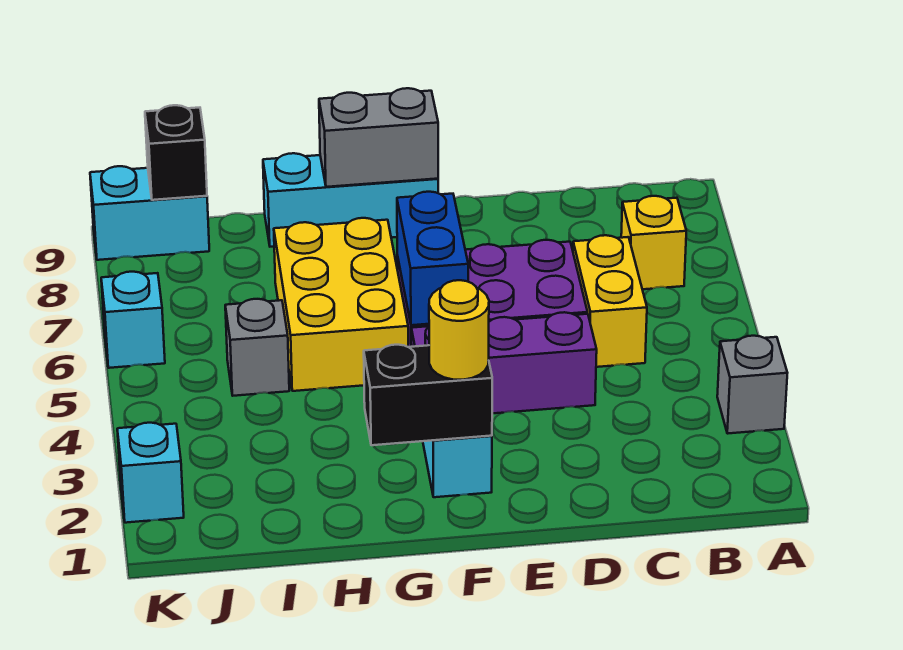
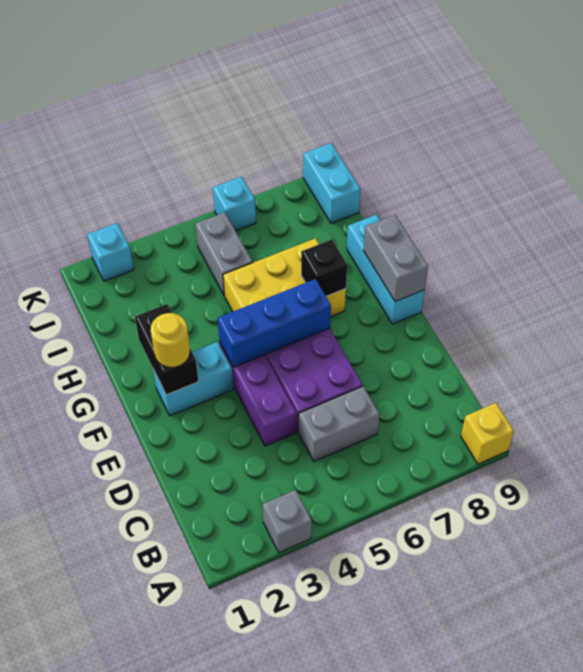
yellow brick B7 level 1 -> yellow brick A9 level 1
yellow brick C5:C6 level 1 -> grey brick C5:C6 level 1
blue brick F5:F6 level 2 -> blue brick F4:F6 level 2
grey brick I5 level 1 -> grey brick I5:J5 level 1
black brick J9 level 2 -> black brick G7 level 2

